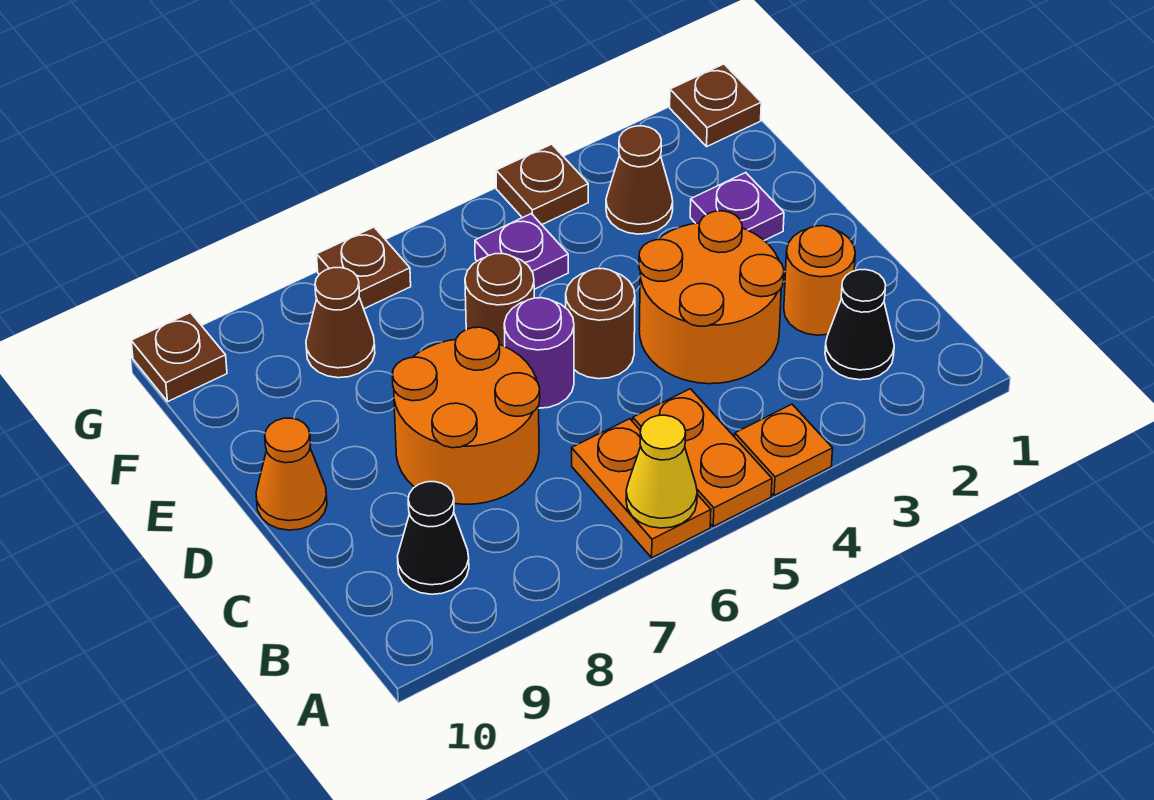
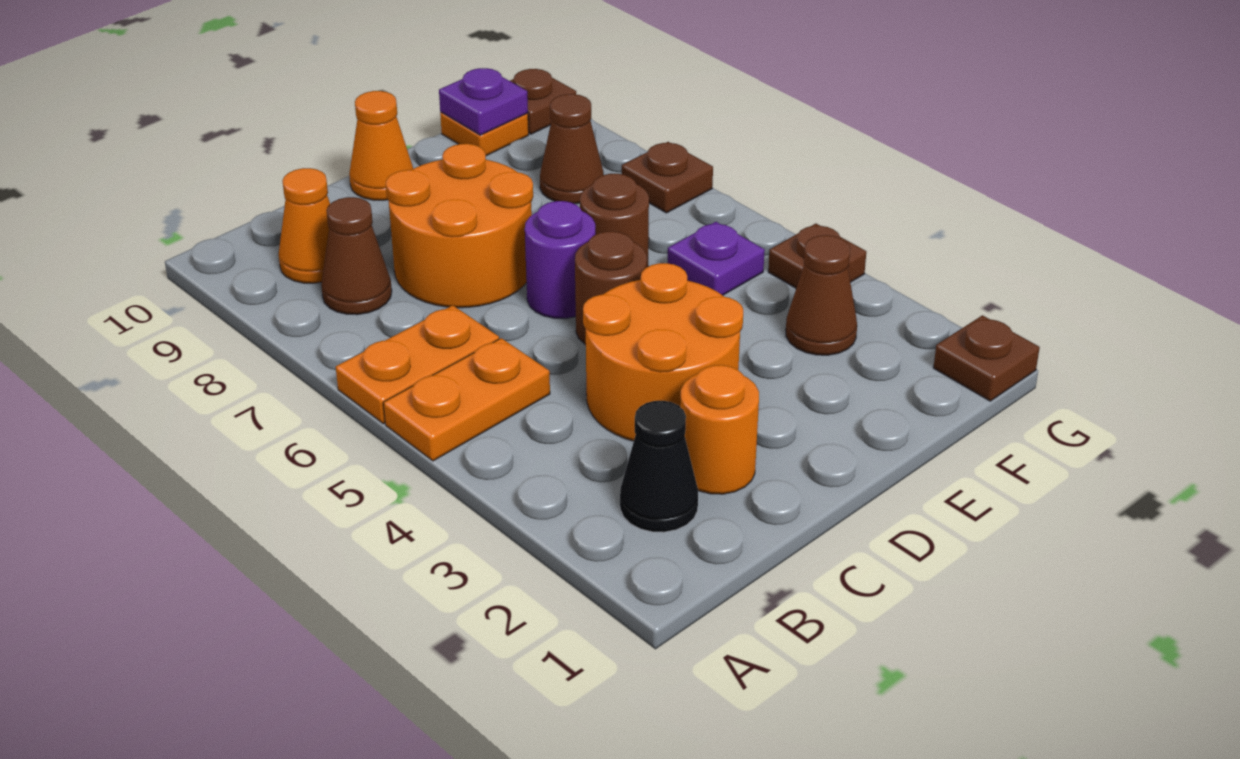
orange plate A4 level 1 -> orange plate F10 level 1
yellow cone A6 level 2 -> none
none -> brown cone B8 level 1
black cone B9 level 1 -> orange cone B9 level 1
purple plate E2 level 1 -> purple plate F10 level 2

